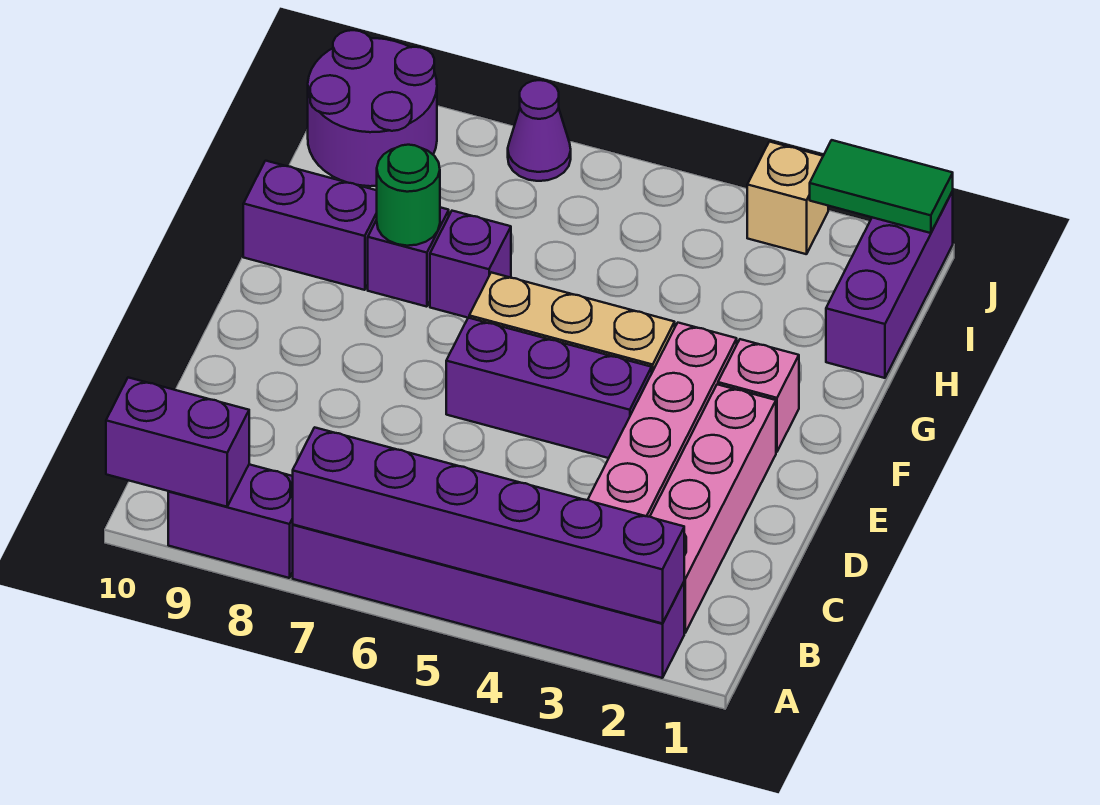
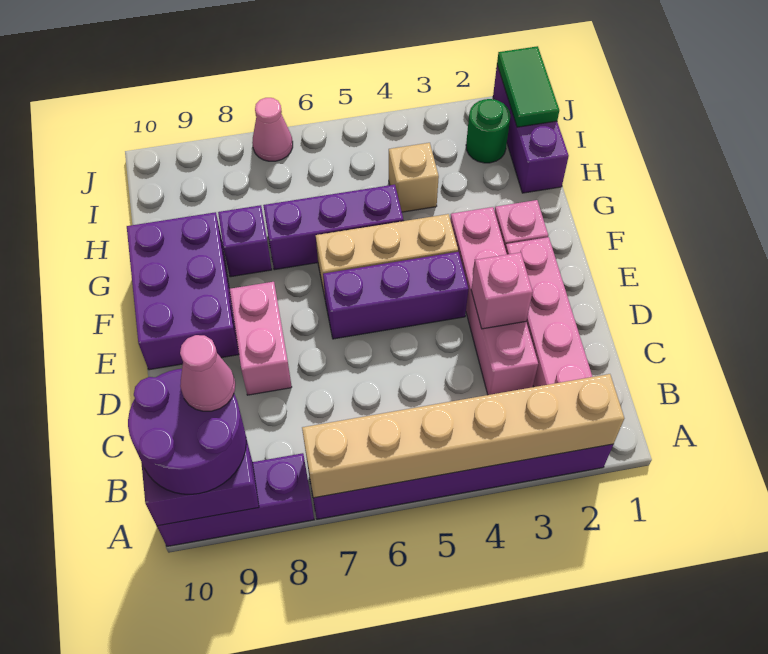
purple brick A2:A7 level 2 -> tan brick A2:A7 level 2
purple brick A8:A9 level 1 -> purple brick A8:A10 level 1
none -> pink cone B9 level 4
none -> pink brick D3 level 2
none -> pink brick D8:E8 level 1
purple brick G7 level 1 -> purple brick G5:G7 level 1
green round brick G8 level 2 -> green round brick I2 level 1
purple brick G9:G10 level 1 -> purple brick E9:G10 level 1
purple round brick I9:J10 level 1 -> purple round brick A9:B10 level 3
green tile J1:J2 level 2 -> green tile I1:J1 level 2
tan brick J3 level 1 -> tan brick H4 level 1
purple cone J7 level 1 -> pink cone J7 level 1

